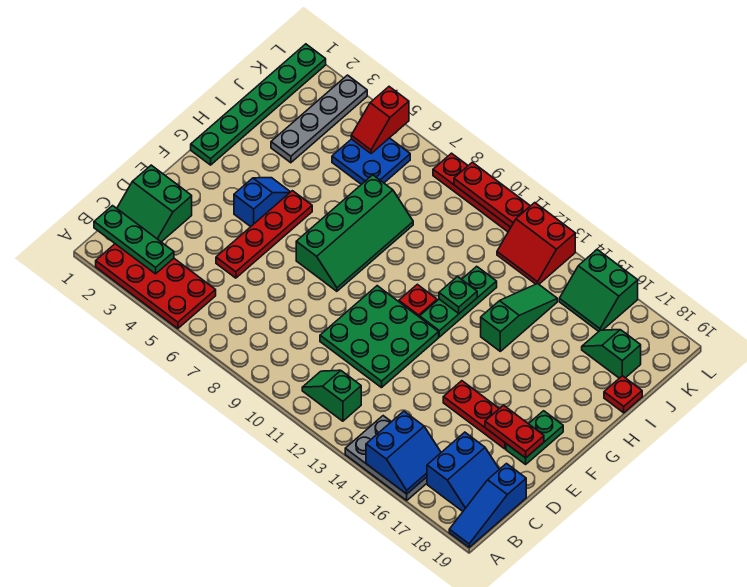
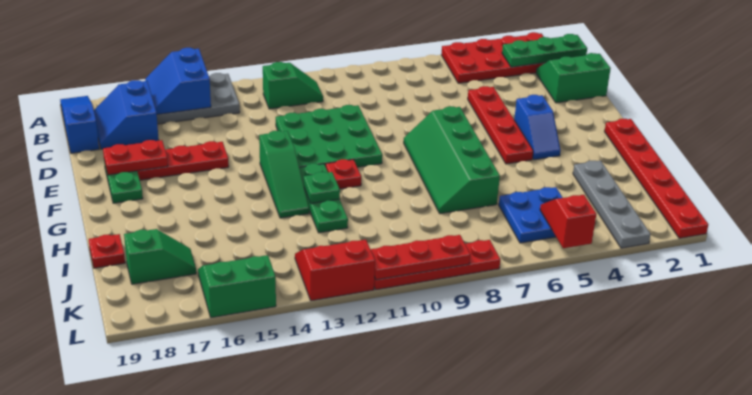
green plate G1:L1 level 1 -> red plate G1:L1 level 1
green slope H14:J14 level 1 top H -> green slope F13:H13 level 1 top F

